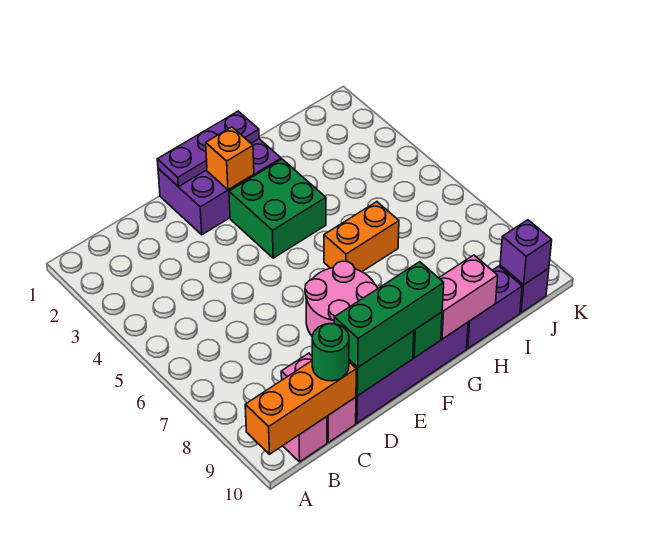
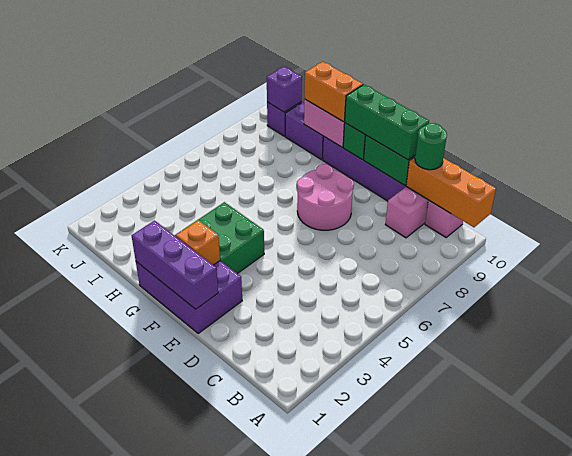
purple plate E1:G1 level 2 -> purple brick E1:G1 level 2
orange brick G6:H6 level 1 -> orange brick G10:H10 level 3

